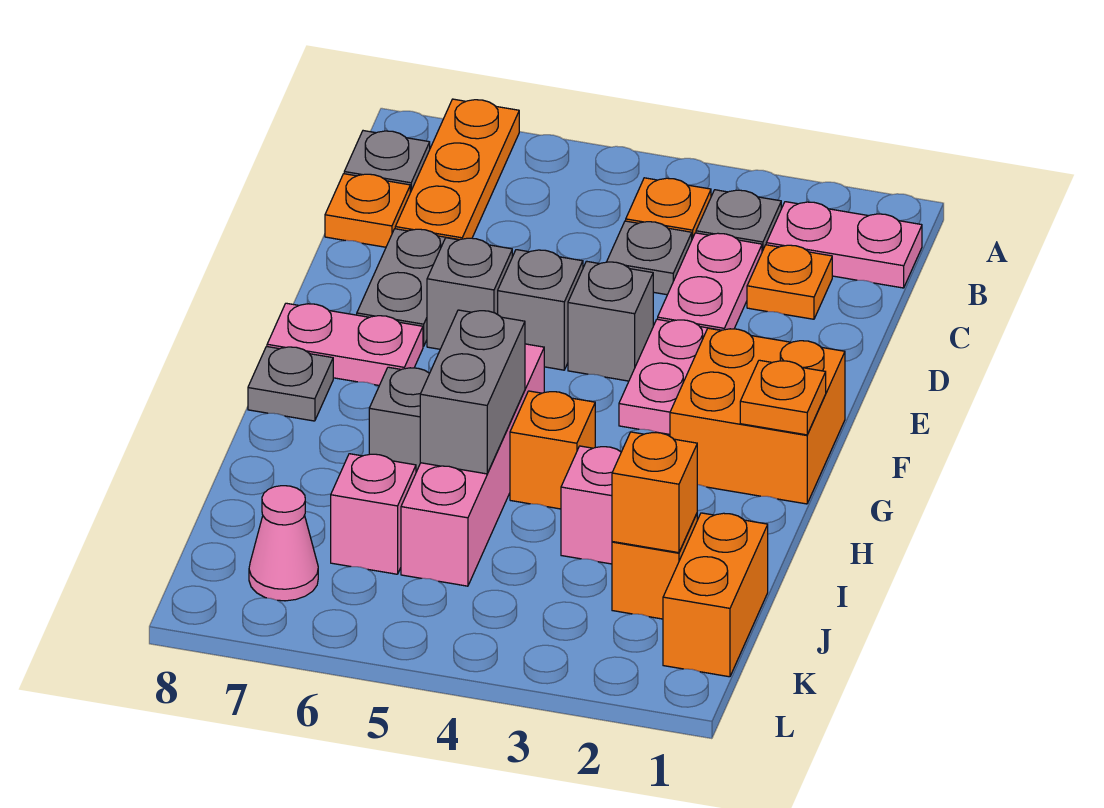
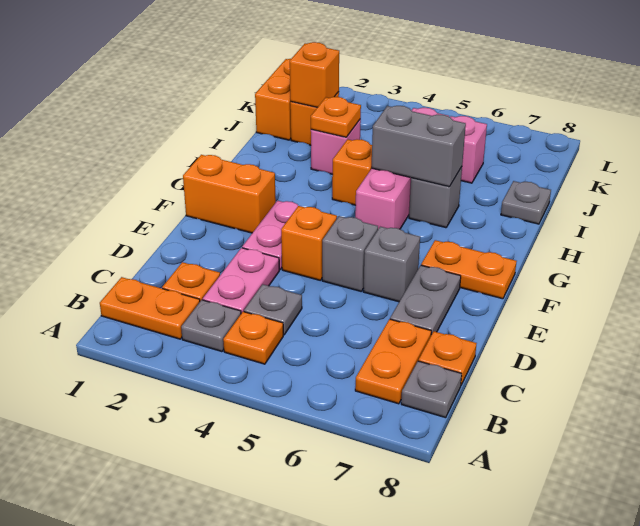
orange plate A7:C7 level 1 -> orange plate B7:C7 level 1
pink plate B1:B2 level 1 -> orange plate B1:B2 level 1
grey brick E4 level 1 -> orange brick E4 level 1
orange brick F1:G2 level 1 -> orange brick F1:F2 level 1
pink plate F7:F8 level 1 -> orange plate F7:F8 level 1
orange plate G1 level 2 -> orange plate I3 level 2
grey plate G8 level 1 -> grey plate I8 level 1
grey brick H5:I5 level 2 -> grey brick H5:H6 level 2
pink cone K7 level 1 -> none

